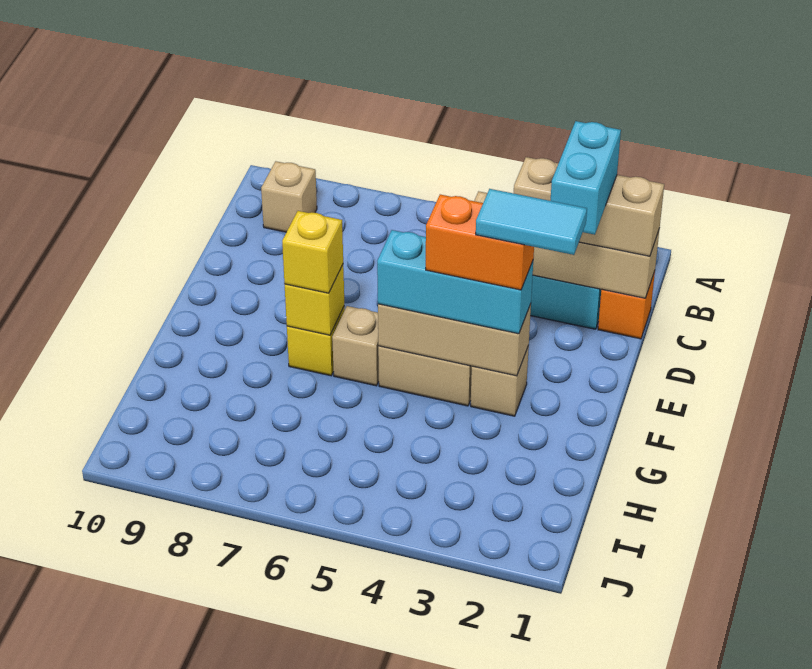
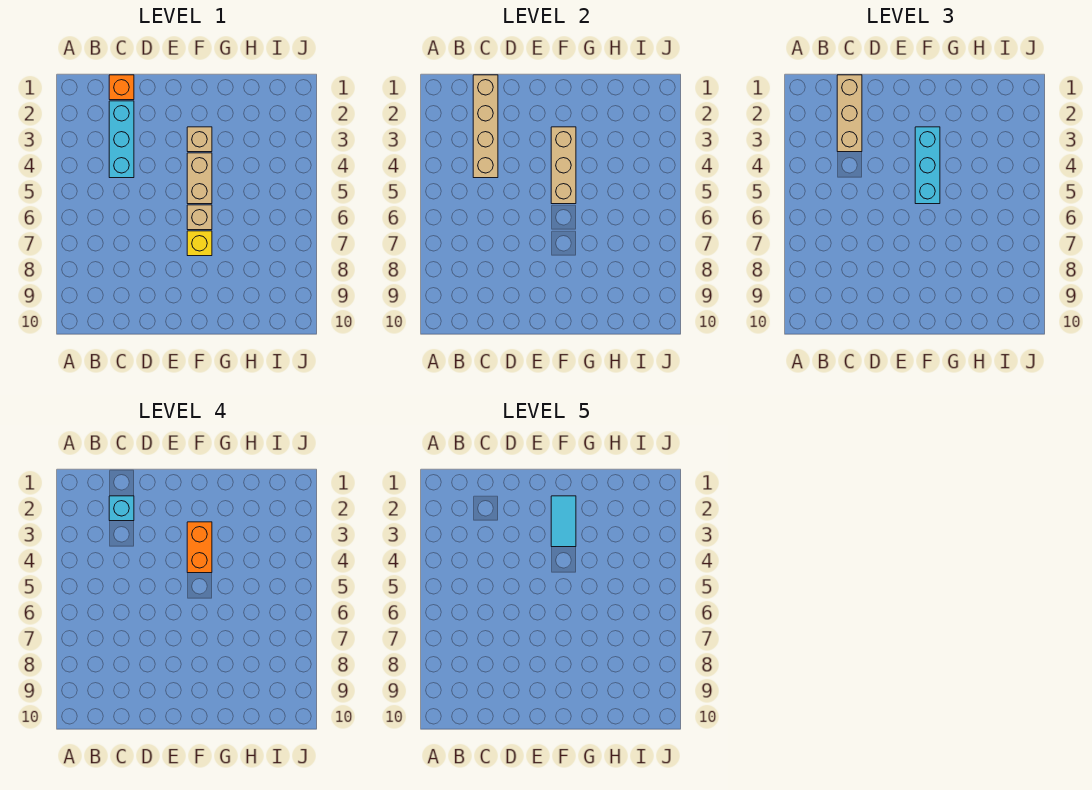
tan brick B9 level 1 -> none
cyan brick C2:D2 level 4 -> cyan brick C2 level 4
yellow brick F7 level 2 -> none
yellow brick F7 level 3 -> none

